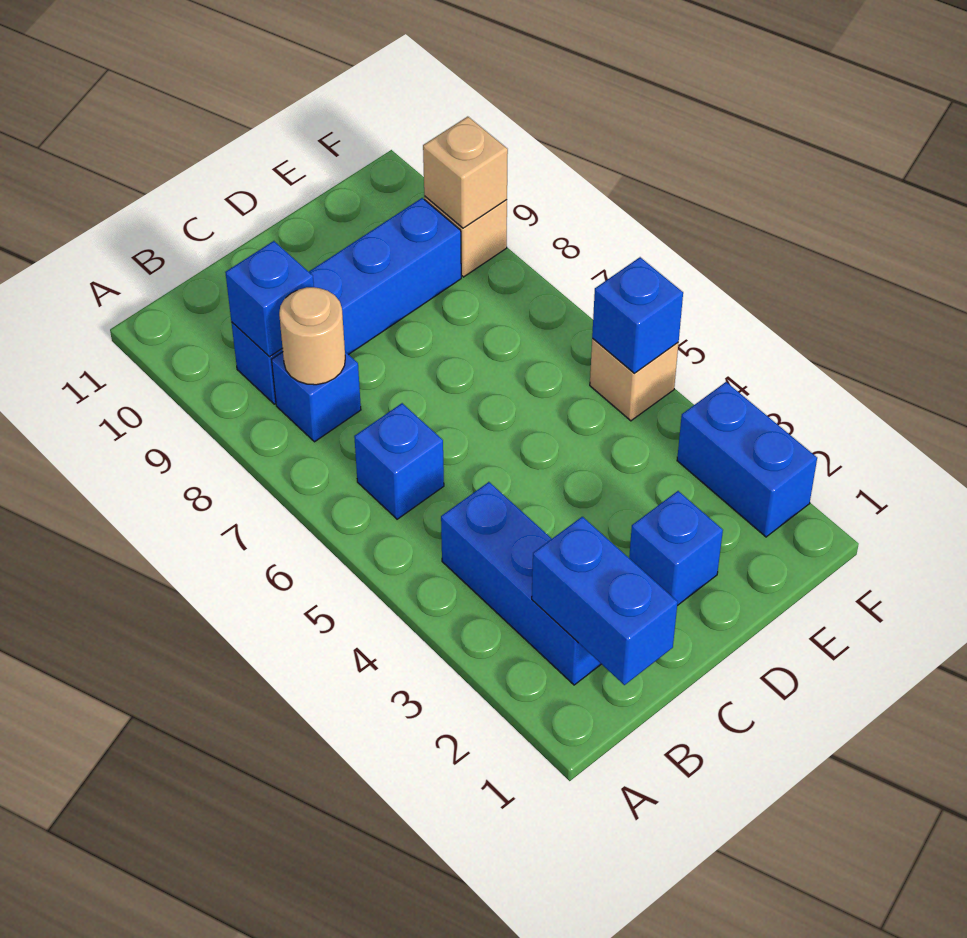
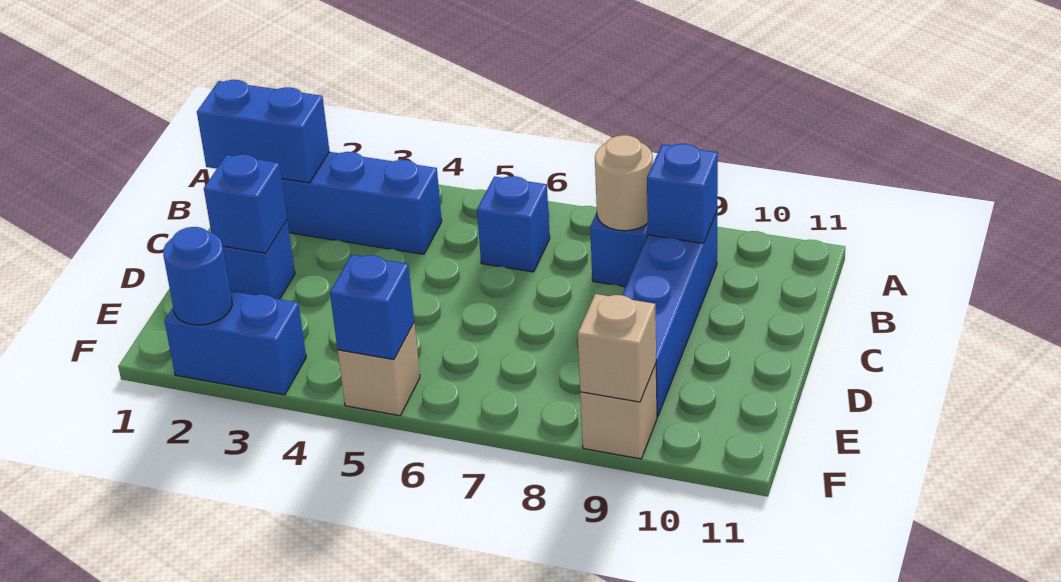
none -> blue brick D2 level 2
none -> blue round brick F2 level 2

